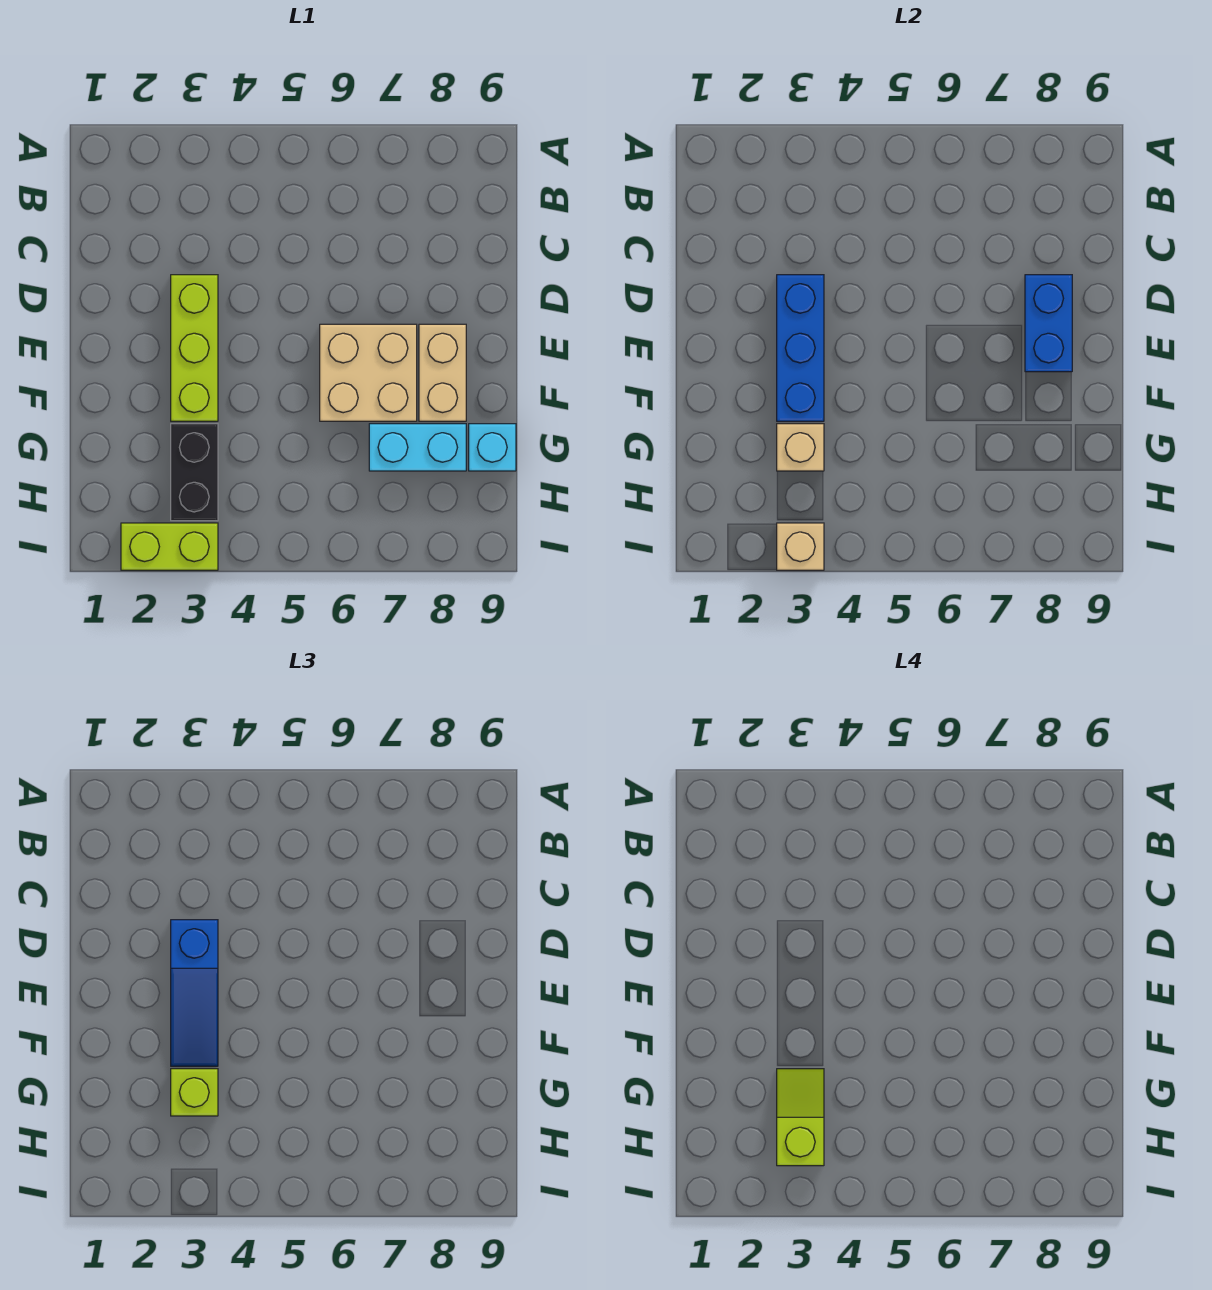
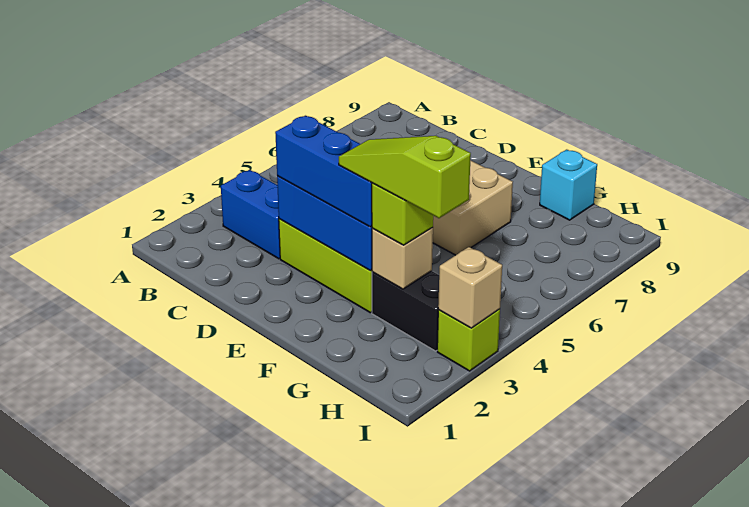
blue slope D3:F3 level 3 top D -> blue brick D3:F3 level 3
blue brick D8:E8 level 2 -> blue brick B3:C3 level 1
tan brick E8:F8 level 1 -> none
lime slope G3:H3 level 4 top H -> lime slope F3:H3 level 4 top H
cyan brick G7:G8 level 1 -> none
lime brick I2:I3 level 1 -> lime brick I3 level 1

